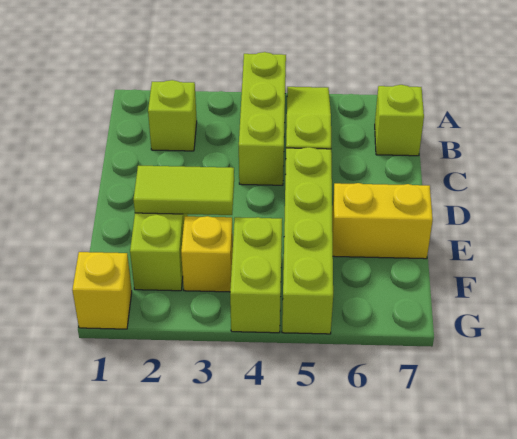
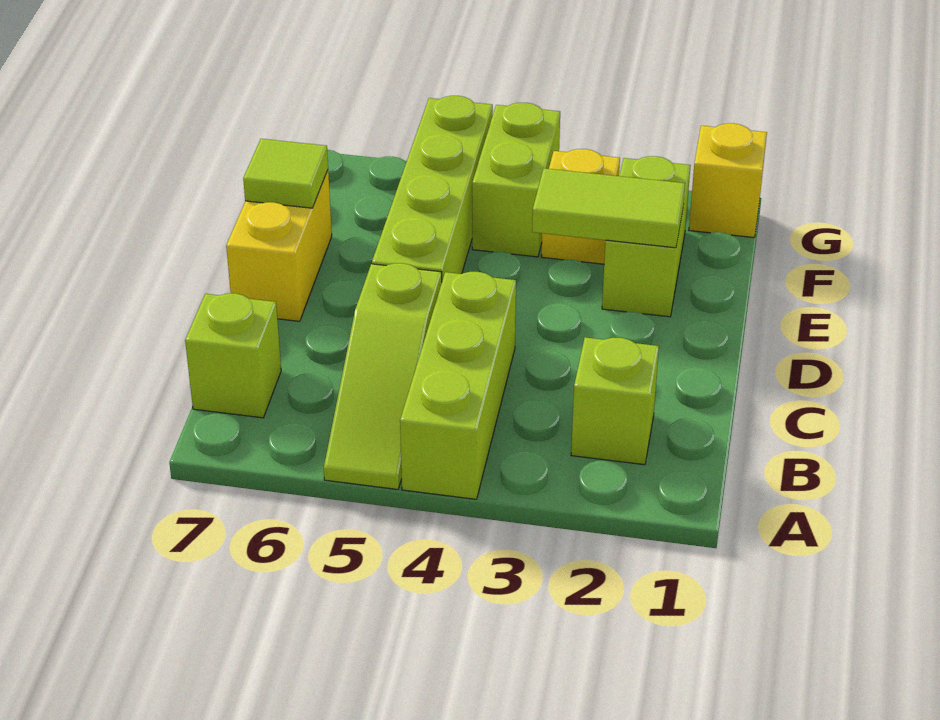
yellow brick E6:E7 level 1 -> yellow brick D7:E7 level 1
none -> lime tile E7 level 2

